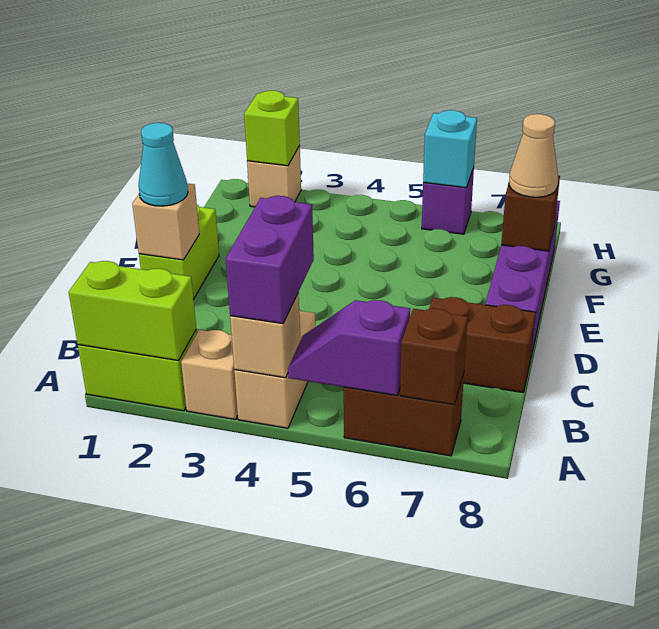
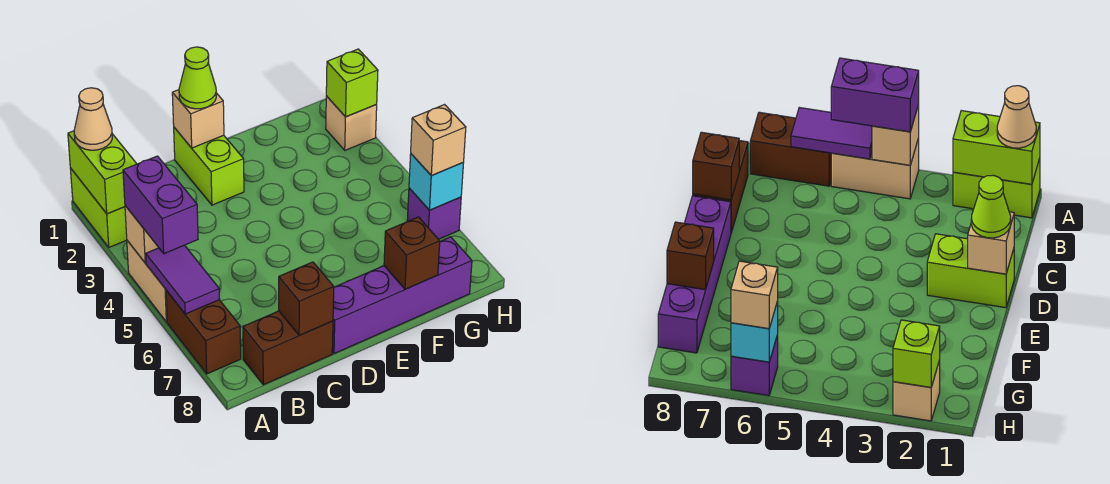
tan brick A3 level 1 -> tan brick H6 level 3
tan brick A4:B4 level 1 -> tan brick A4:A5 level 1
purple brick A4:B4 level 3 -> purple brick A4:A5 level 3
purple slope A5:A6 level 2 top 6 -> purple tile A5:A6 level 2
brown brick A7 level 2 -> brown brick C8 level 2
brown brick C7:C8 level 1 -> brown brick B8:C8 level 1
lime brick D1:E1 level 1 -> lime brick D1:D2 level 1
cyan cone D1 level 3 -> lime cone D1 level 3
tan cone F8 level 3 -> tan cone A1 level 3

